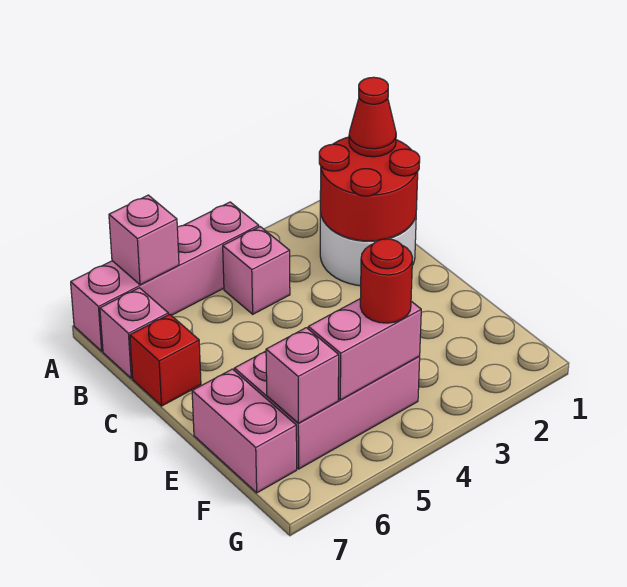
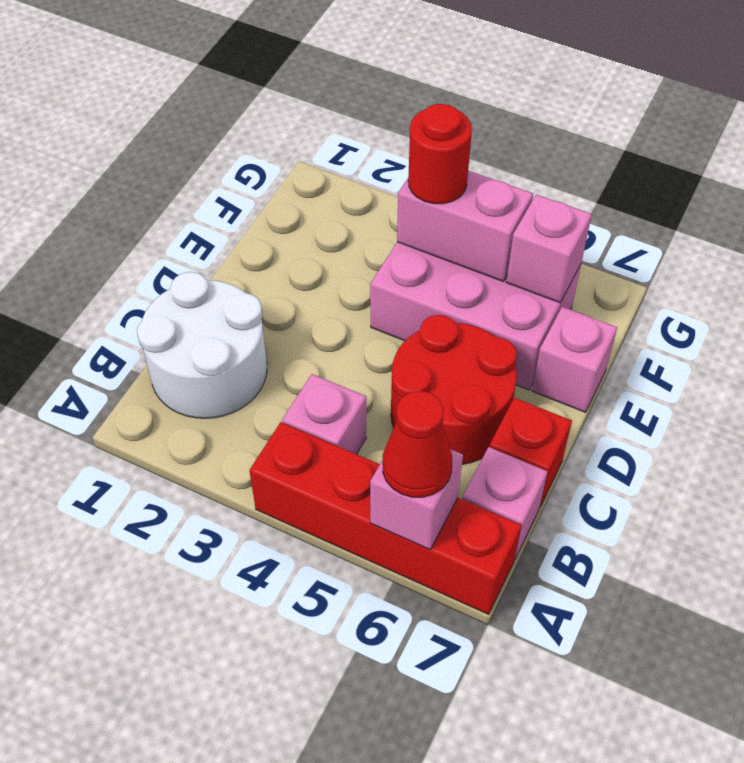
pink brick A4:A7 level 1 -> red brick A4:A7 level 1
red round brick B1:C2 level 2 -> red round brick C5:D6 level 1
red cone B1 level 3 -> red cone A6 level 3
pink brick E7:F7 level 1 -> pink brick E7 level 1

